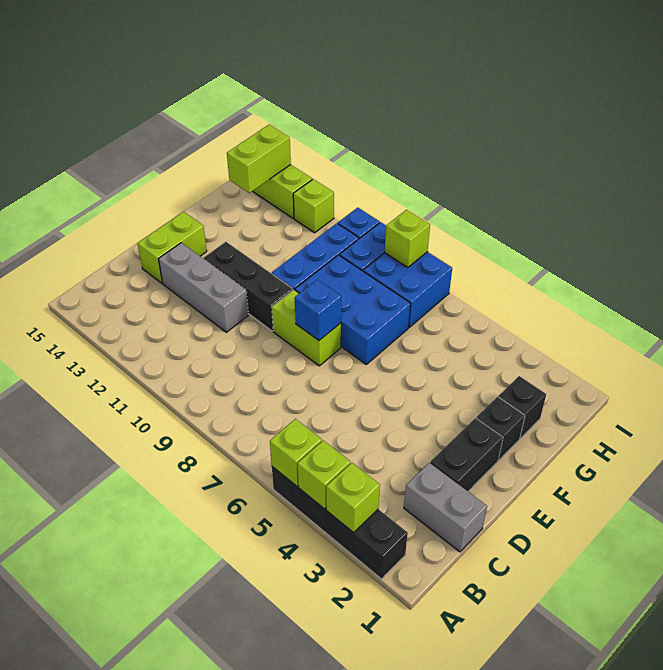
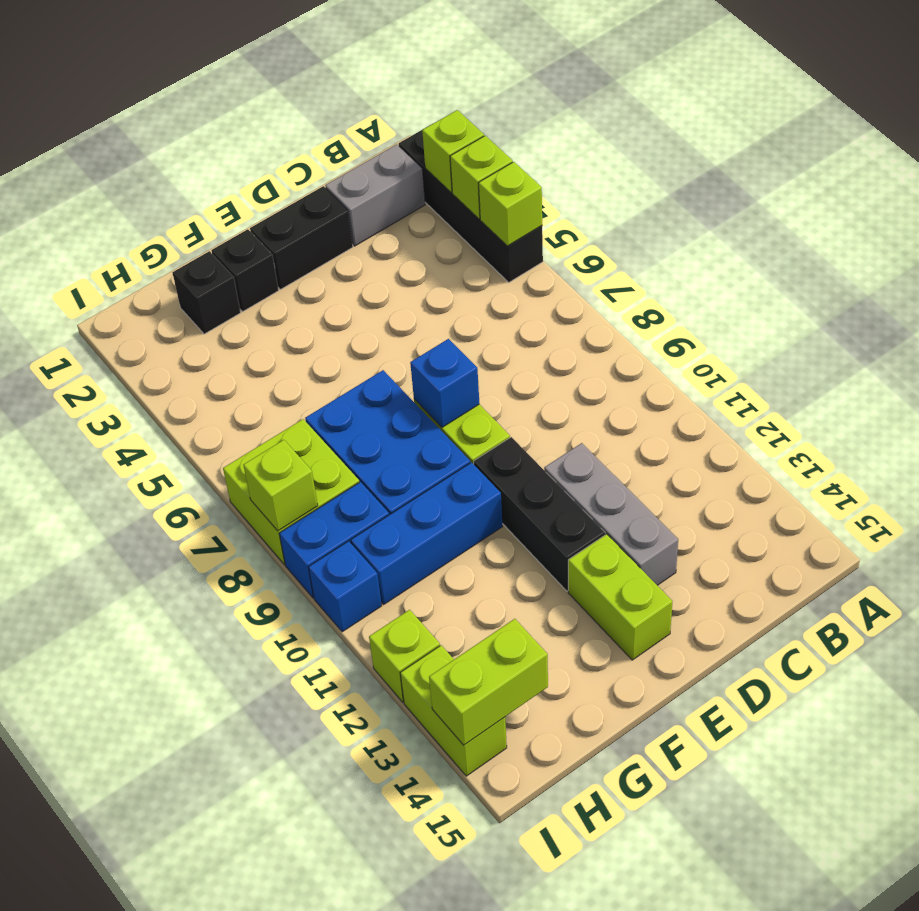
grey brick C1:C2 level 1 -> grey brick B2:C2 level 1
lime brick D14:E14 level 1 -> lime brick E13:E14 level 1
blue brick H7:I8 level 1 -> lime brick H7:I8 level 1

